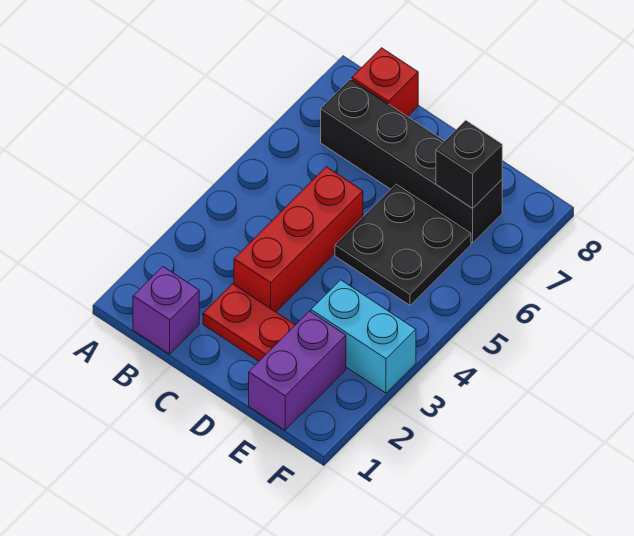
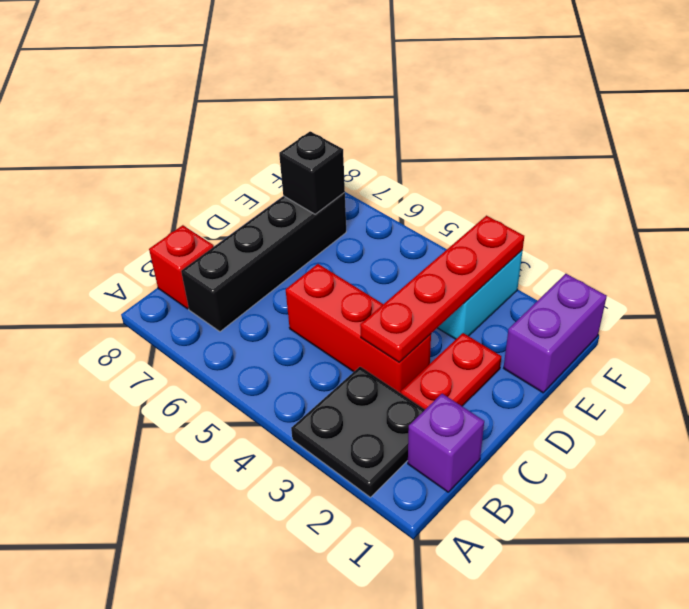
none -> red plate C3:F3 level 2
black plate D5:E6 level 1 -> black plate A2:B3 level 1
purple brick E1:E2 level 1 -> purple brick E1:F1 level 1

